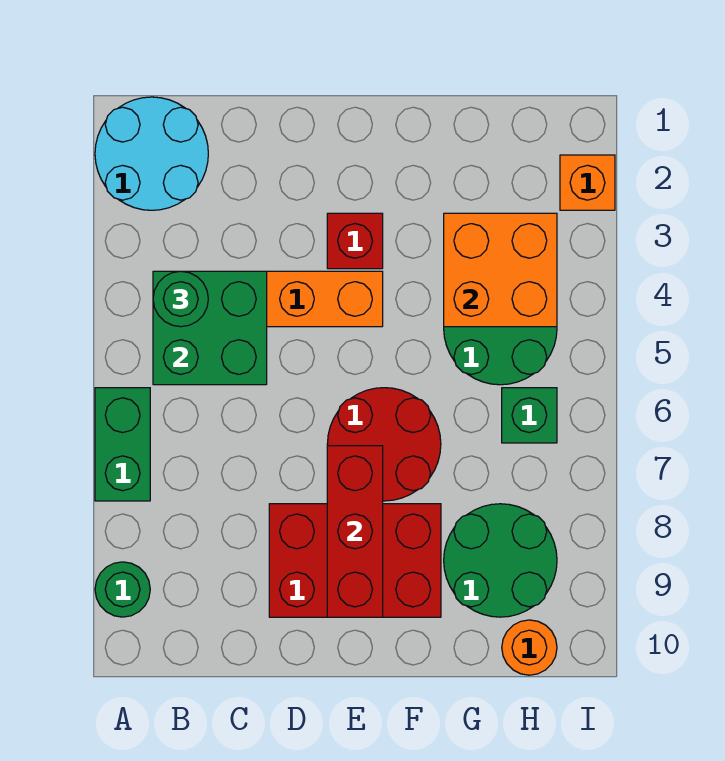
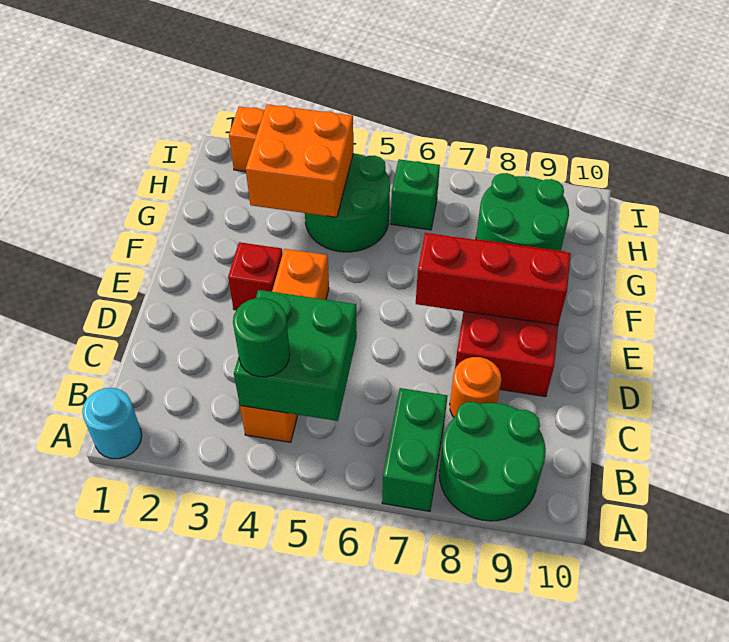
cyan round brick A1:B2 level 1 -> cyan round brick A1 level 1
green brick A6:A7 level 1 -> green brick A7:B7 level 1
green round brick A9 level 1 -> green round brick A8:B9 level 1
red round brick E6:F7 level 1 -> none
orange round brick H10 level 1 -> orange round brick C8 level 1

